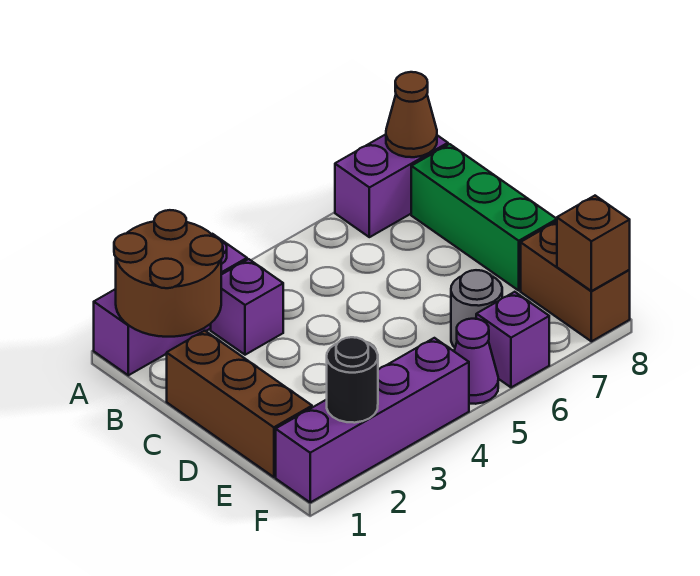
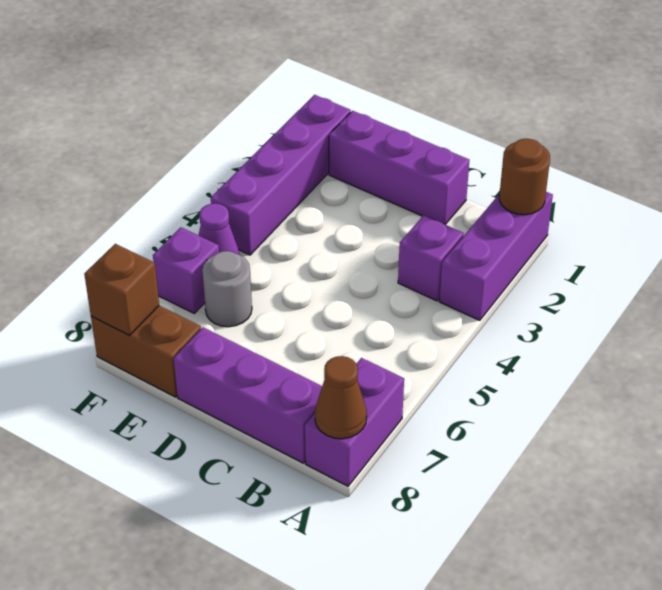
brown round brick A1:B2 level 2 -> brown round brick A1 level 2
green brick B8:D8 level 1 -> purple brick B8:D8 level 1
brown brick C1:E1 level 1 -> purple brick C1:E1 level 1
black round brick F2 level 2 -> none

